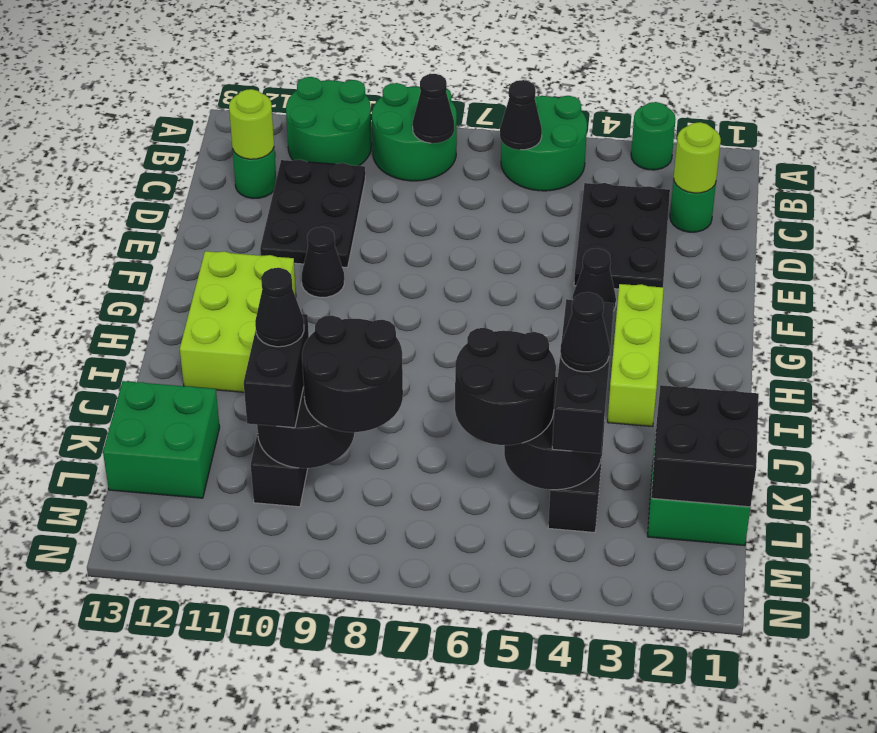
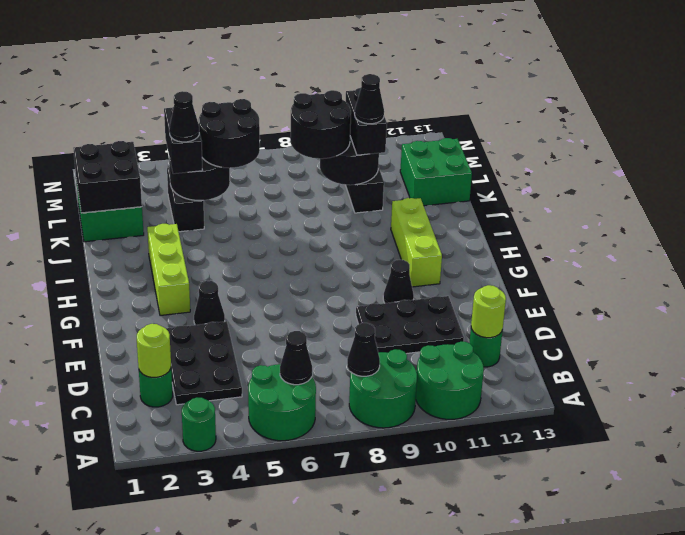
black plate C10:E11 level 1 -> black plate D9:E11 level 1
lime brick G11:I12 level 1 -> lime brick G11:I11 level 1
black brick J4:L4 level 3 -> black brick K4:L4 level 3

